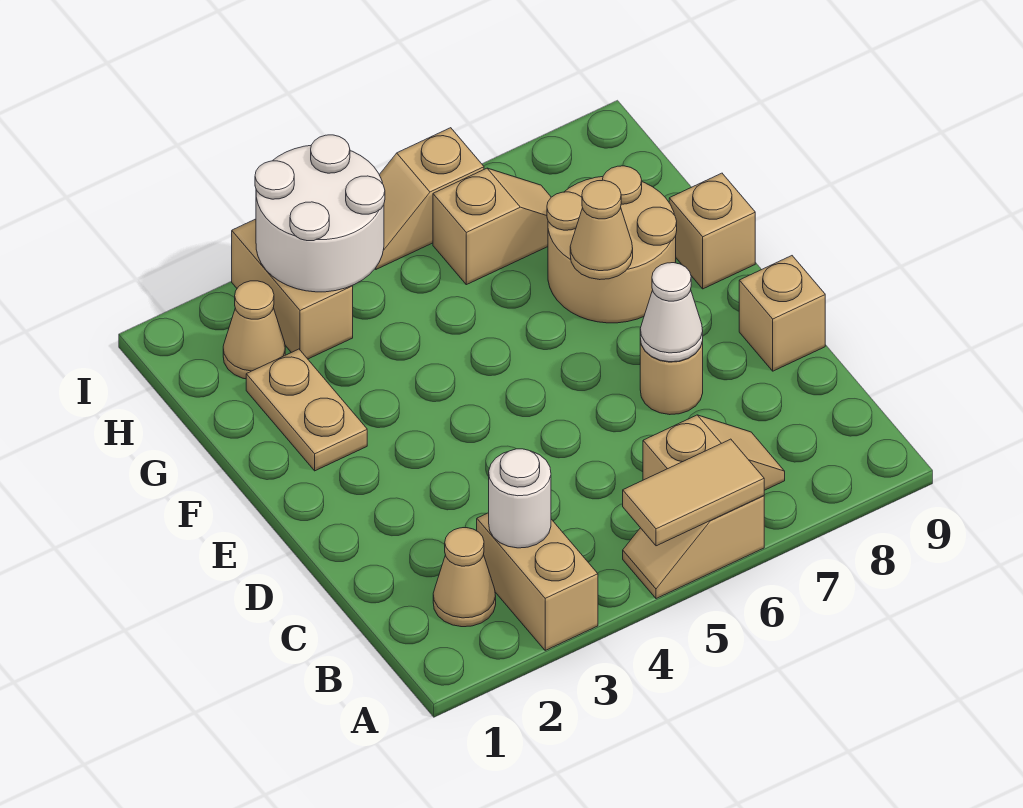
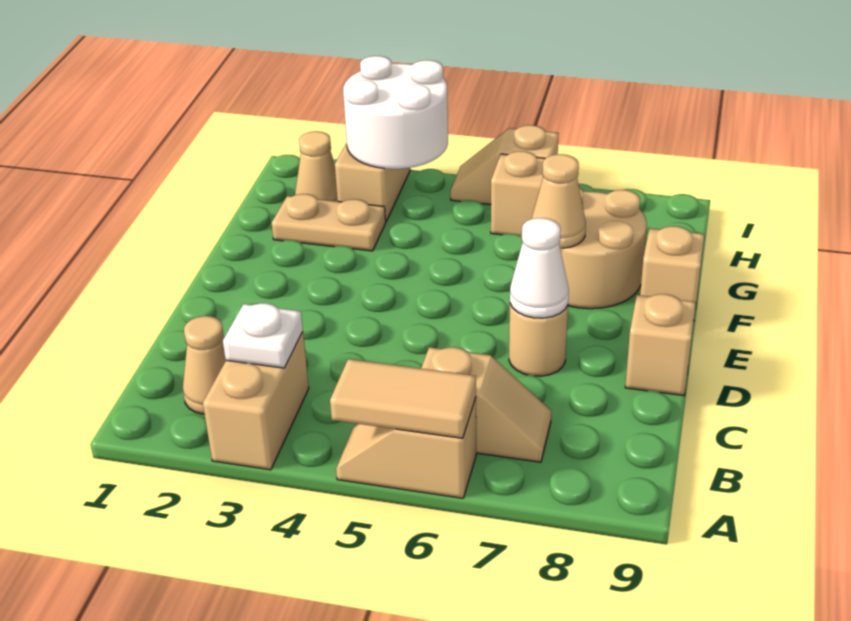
white round brick B3 level 2 -> white plate B3 level 2
tan plate F2:G2 level 1 -> tan plate G2:G3 level 1

